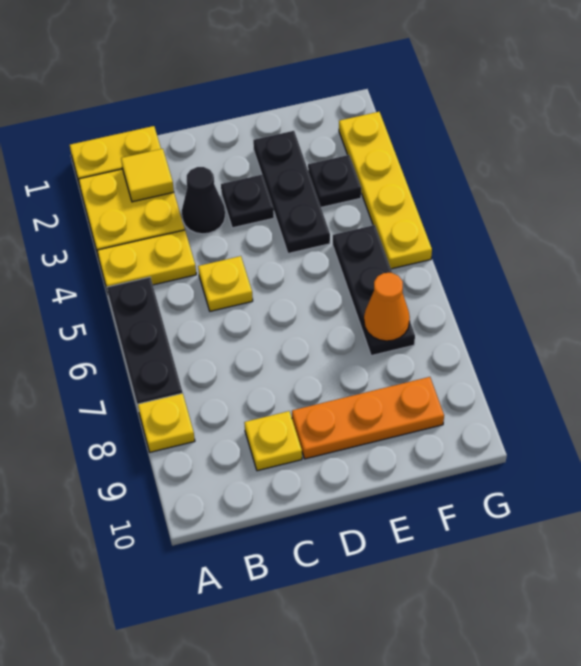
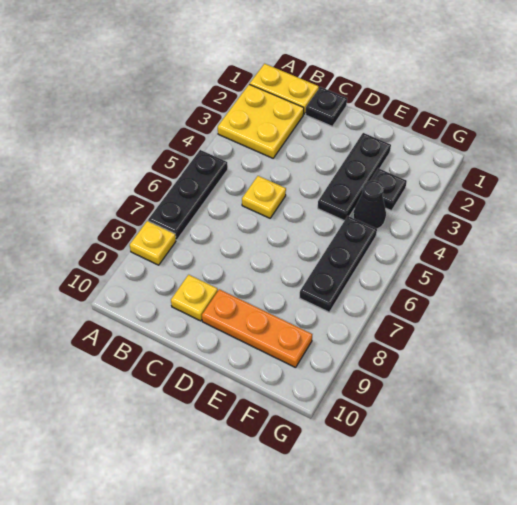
yellow plate A4:B4 level 1 -> none
yellow tile B2 level 2 -> none
black cone C3 level 1 -> black cone F4 level 1
black plate D3 level 1 -> black plate C1 level 1
orange cone F7 level 2 -> none
yellow plate G2:G5 level 1 -> none

